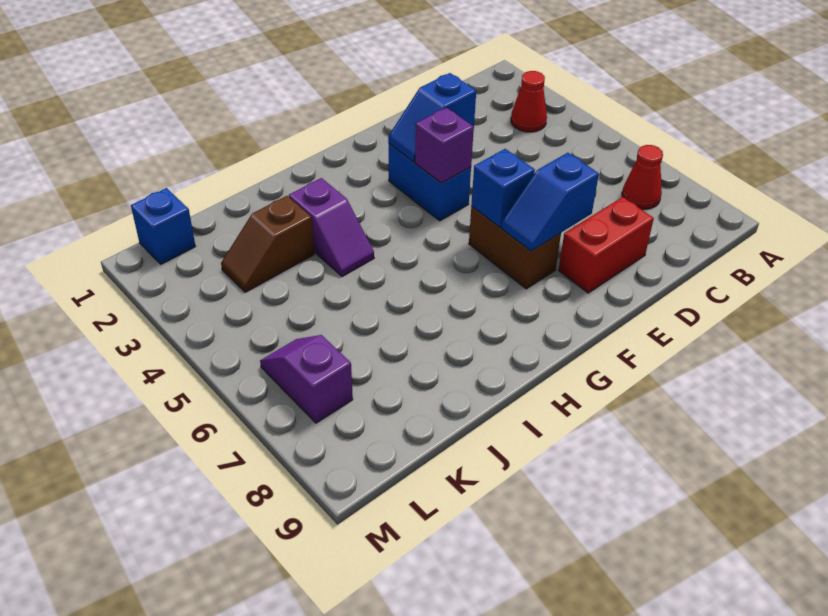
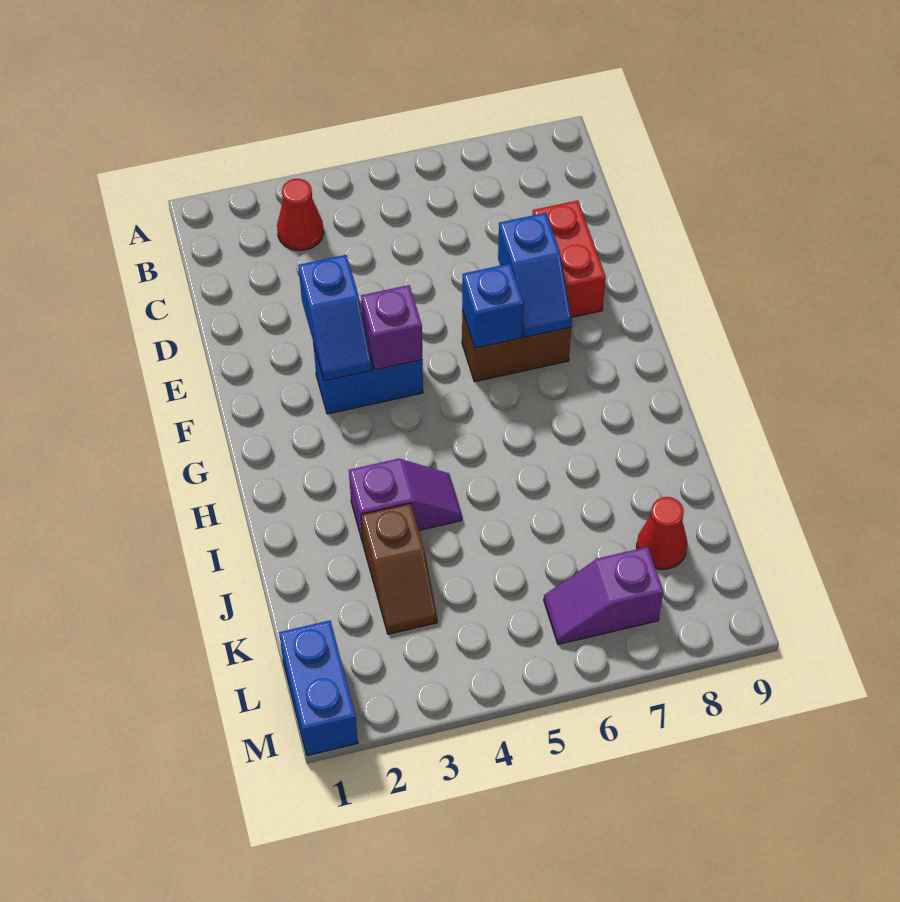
red cone B7 level 1 -> red cone K8 level 1
blue brick L1 level 1 -> blue brick L1:M1 level 1

